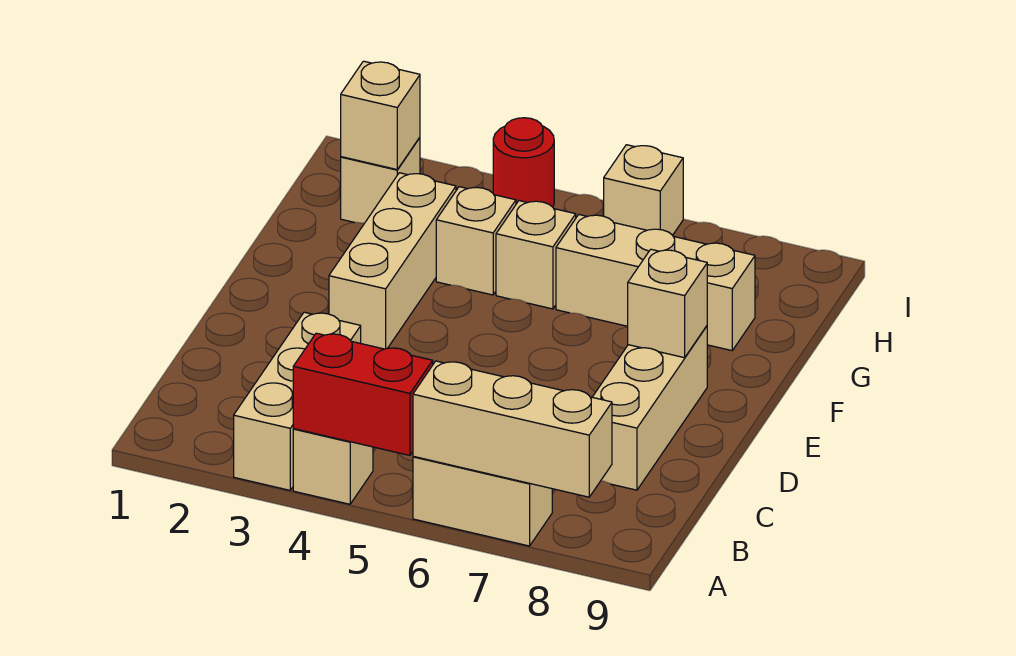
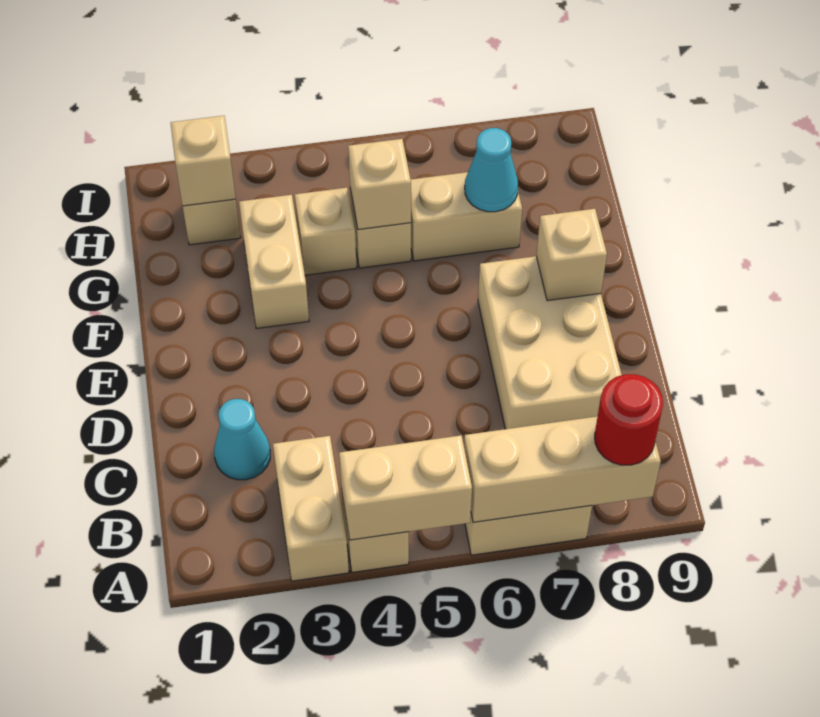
tan brick A3:C3 level 1 -> tan brick A3:B3 level 1
red brick A4:A5 level 2 -> tan brick A4:A5 level 2
none -> cyan cone C2 level 1
tan brick C8:E8 level 1 -> tan brick C7:E8 level 1
tan brick E3:G3 level 1 -> tan brick F3:G3 level 1
tan brick G6:G8 level 1 -> tan brick G6:G7 level 1
none -> cyan cone G7 level 2
red round brick I4 level 1 -> red round brick A8 level 3
tan brick I6 level 1 -> tan brick G5 level 2

